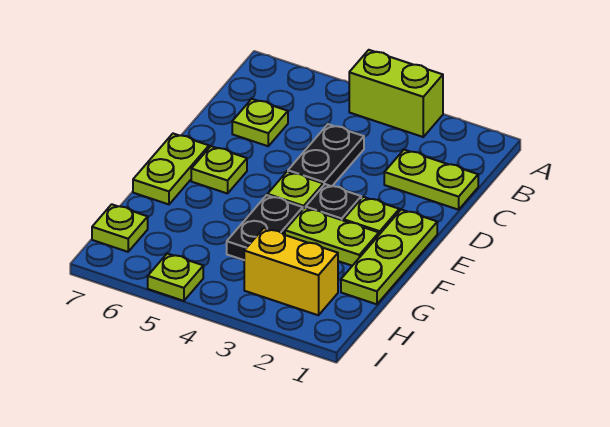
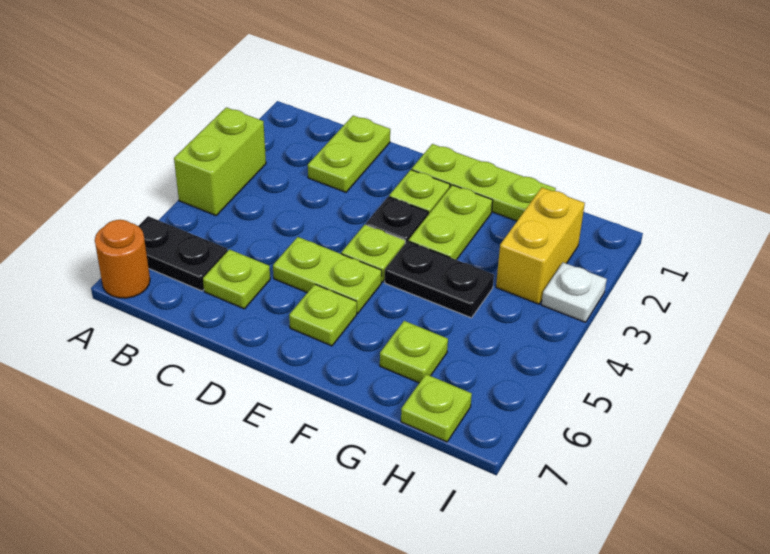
none -> orange round brick A7 level 1
black plate C4:D4 level 1 -> black plate A6:B6 level 1
lime plate E7:F7 level 1 -> lime plate D5:E5 level 1
none -> white plate I3 level 1
lime plate I5 level 1 -> lime plate G6 level 1

